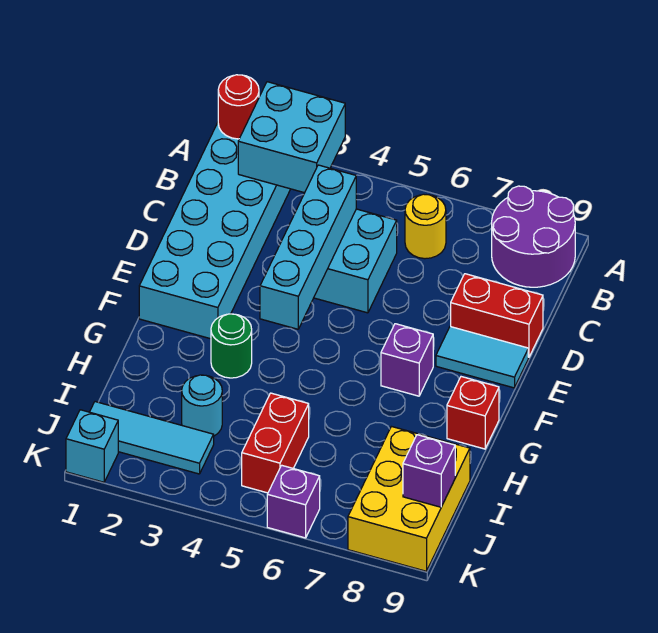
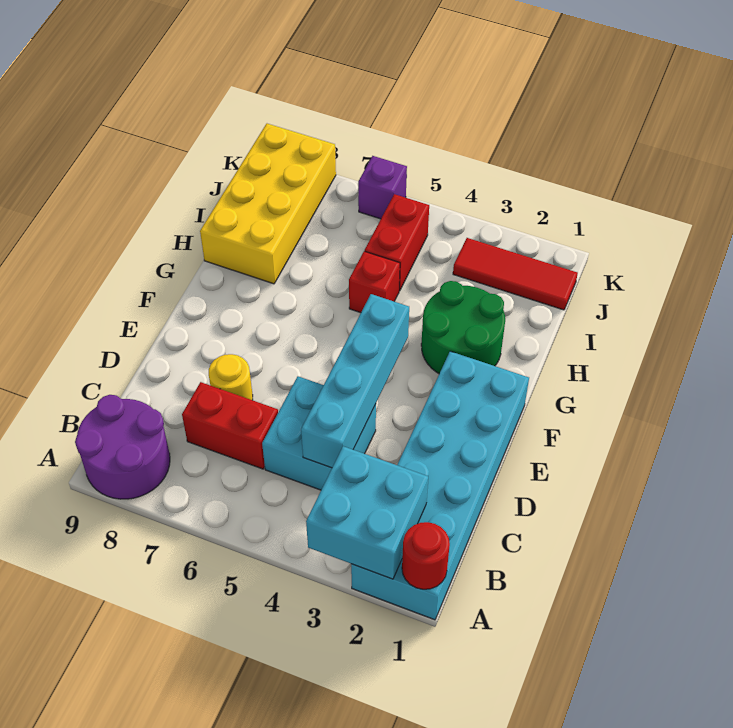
yellow round brick B6 level 1 -> yellow round brick D7 level 1
red brick D8:D9 level 1 -> red brick C6:C7 level 1
cyan tile E8:E9 level 1 -> none
purple brick F7 level 1 -> none
green round brick G3 level 1 -> green round brick G2:H3 level 1
red brick G9 level 1 -> red brick H5 level 1
cyan round brick I3 level 1 -> none
yellow brick I8:K9 level 1 -> yellow brick H8:K9 level 1
cyan tile J1:J3 level 1 -> red tile J1:J3 level 1
purple brick J9 level 2 -> none
cyan brick K1 level 1 -> none

